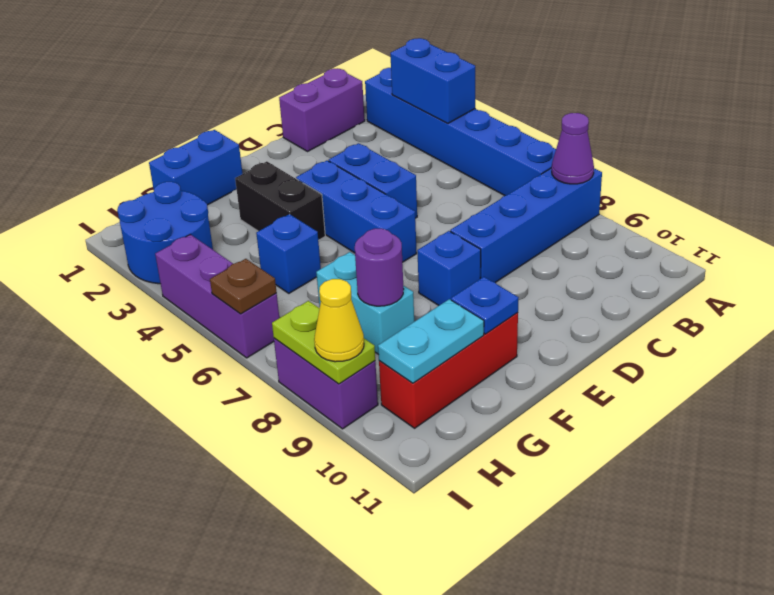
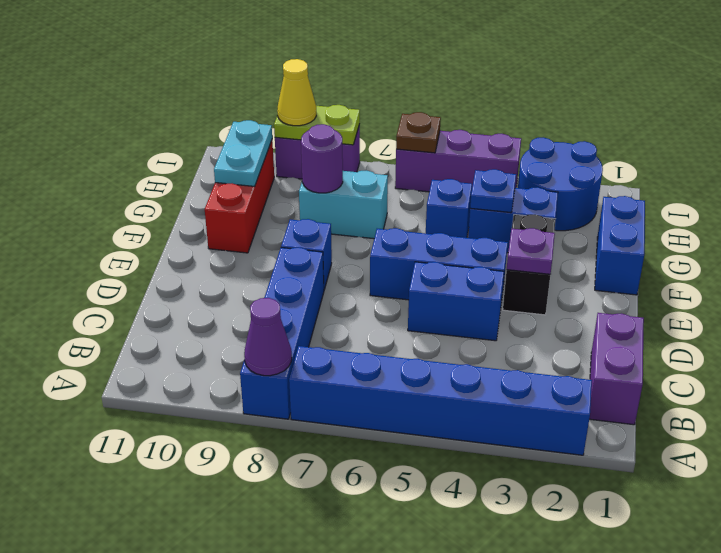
blue brick A3:A4 level 2 -> blue brick G3:G4 level 1
none -> purple plate E3 level 2
black brick F3:F4 level 1 -> black brick E3:F3 level 1
blue plate F10 level 2 -> blue plate G4 level 2

